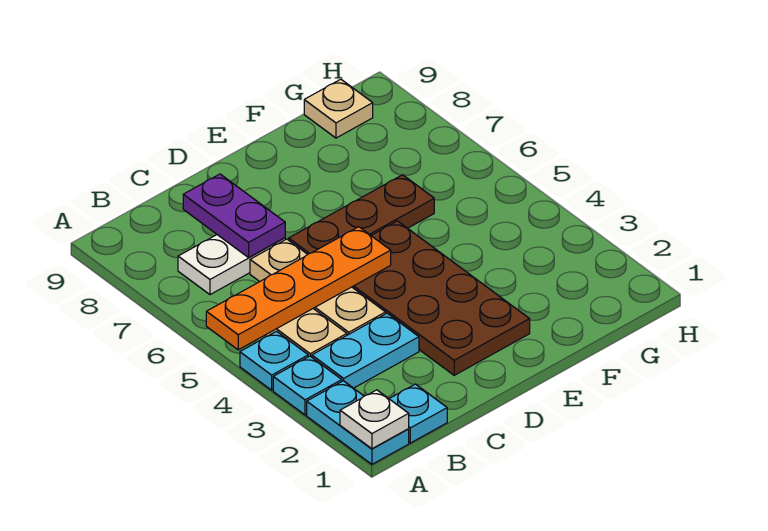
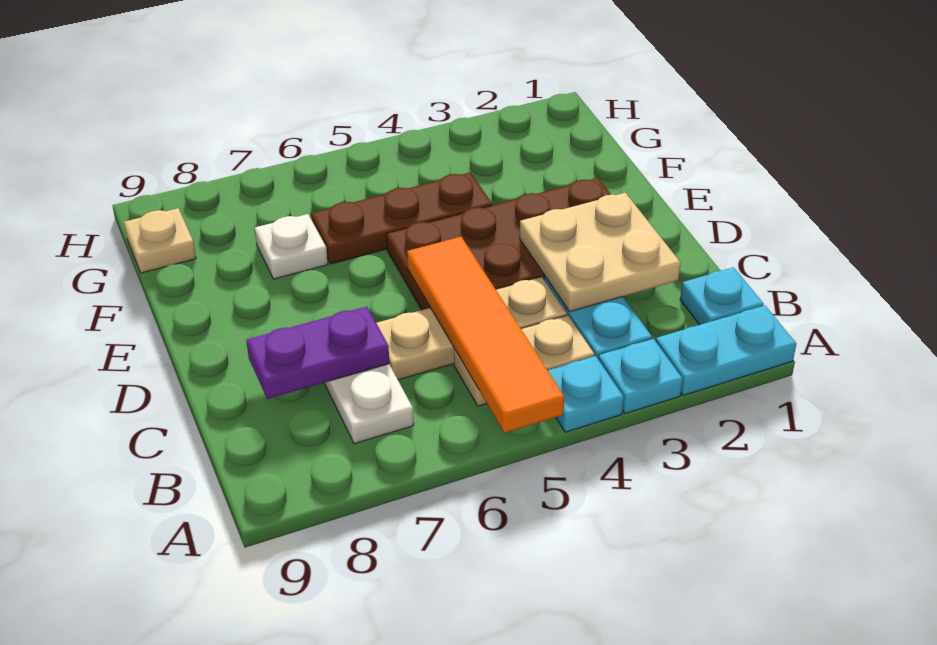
white plate A1 level 2 -> white plate F7 level 1
orange plate A5:D5 level 2 -> orange tile A5:D5 level 2
none -> tan plate C2:D3 level 2
brown plate D6:F6 level 1 -> brown plate F4:F6 level 1

